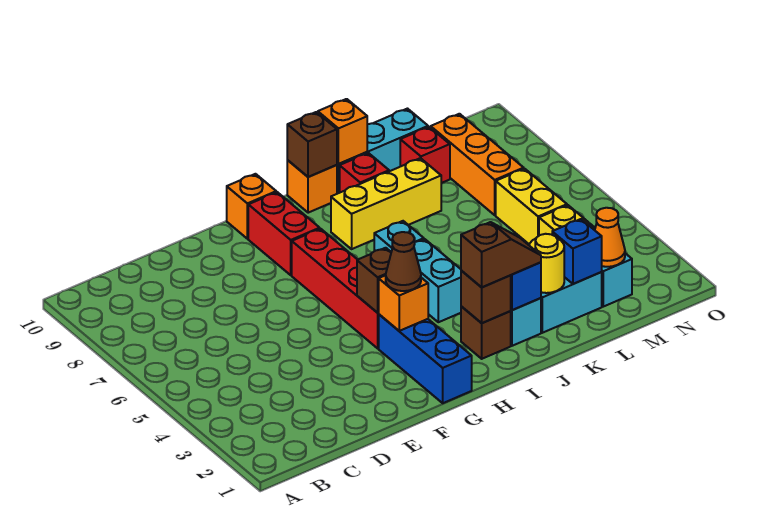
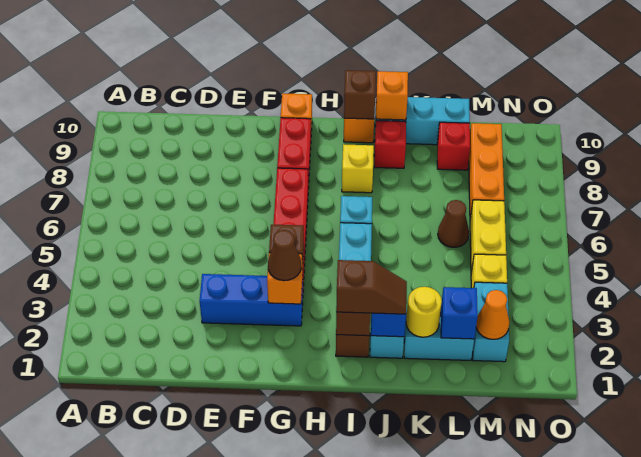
blue brick G1:G3 level 1 -> blue brick E3:G3 level 1
yellow brick I8:K8 level 1 -> yellow brick I8 level 1
none -> brown cone L6 level 1

